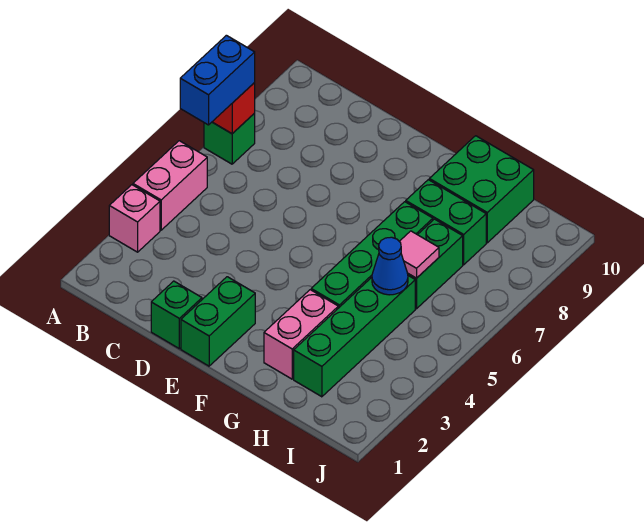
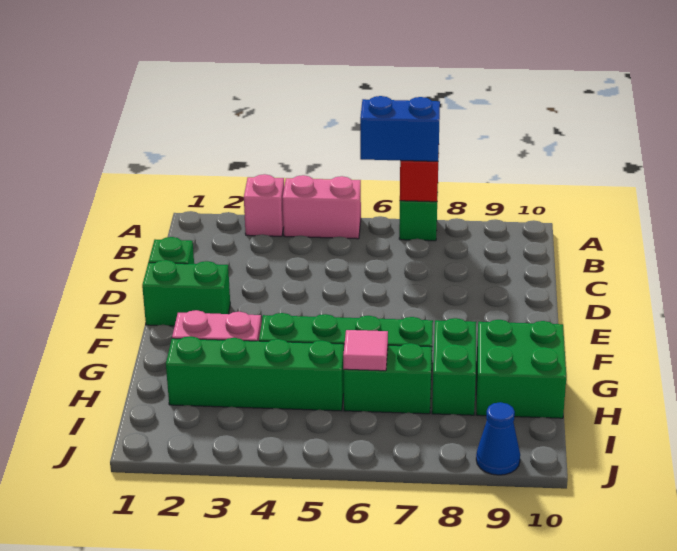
blue cone H5 level 2 -> blue cone J9 level 1

